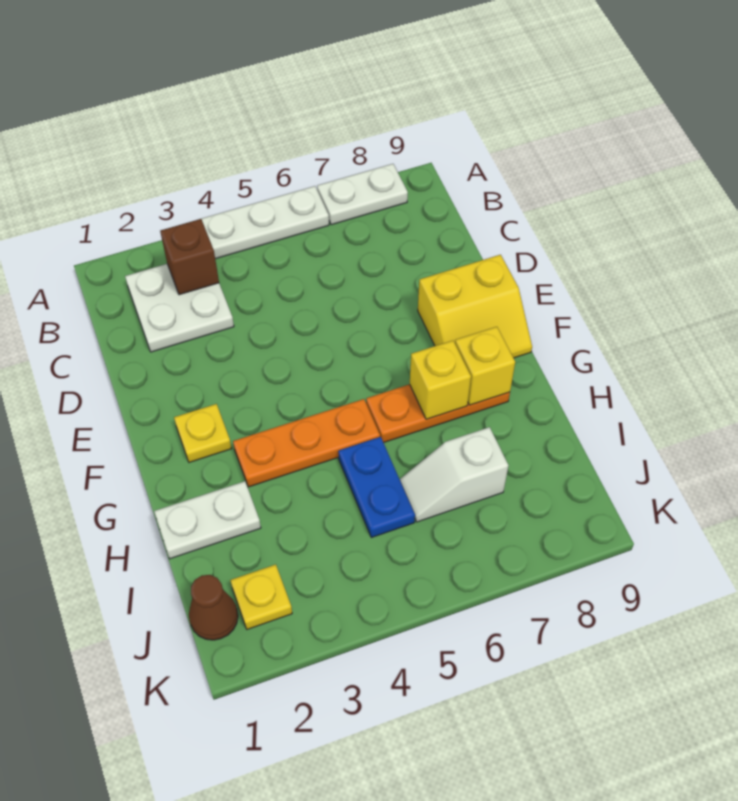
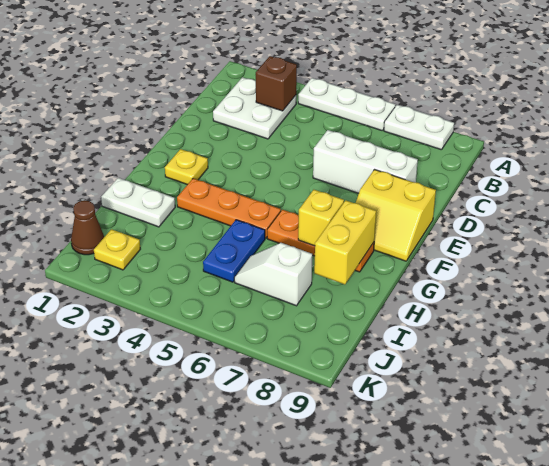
none -> white brick D6:D8 level 1
yellow brick G8 level 2 -> yellow brick G8:H8 level 2

